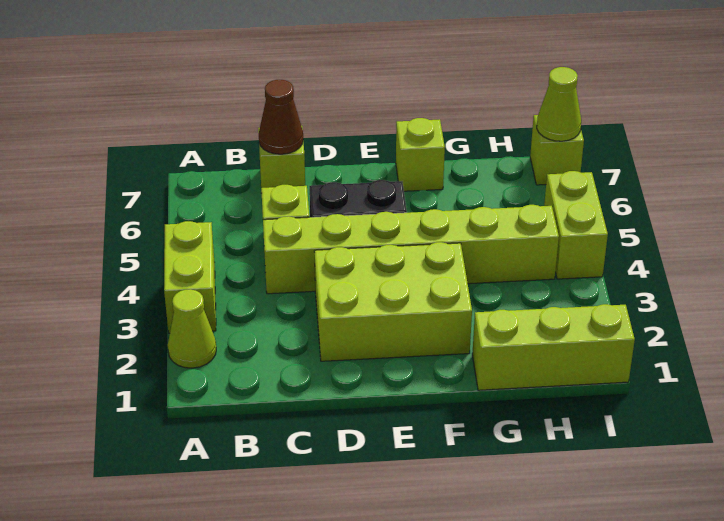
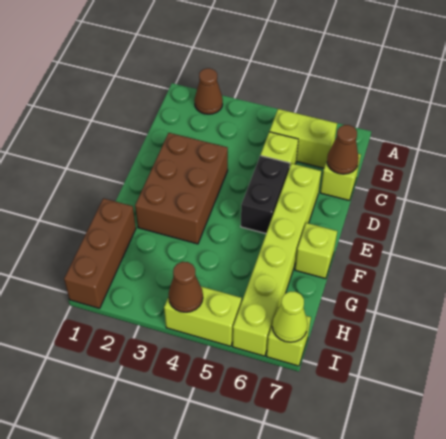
lime cone A2 level 1 -> brown cone A2 level 1
lime brick A3:A4 level 1 -> lime brick B5:B6 level 1
lime brick C4:H4 level 1 -> lime brick D6:I6 level 1
lime brick D2:F3 level 1 -> brown brick D2:F3 level 1
lime brick G1:I1 level 1 -> brown brick G1:I1 level 1
none -> brown cone I4 level 2

